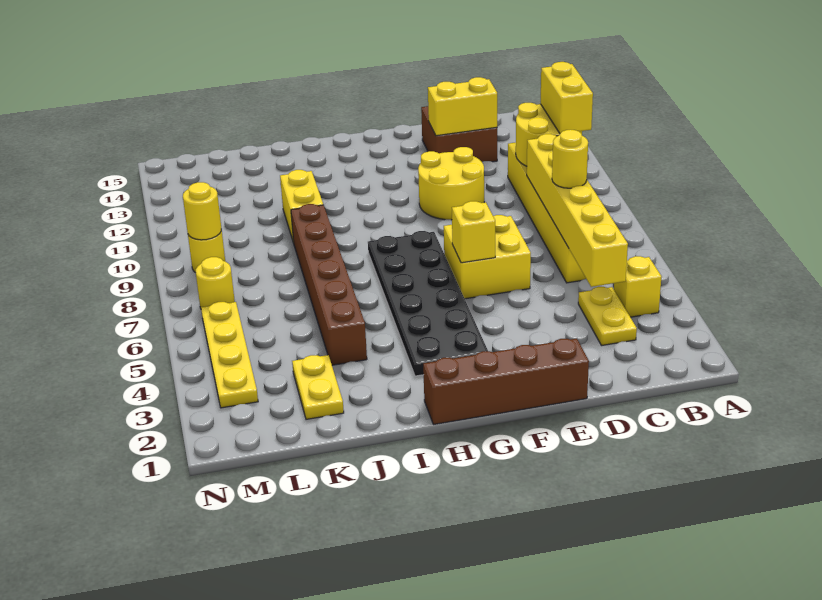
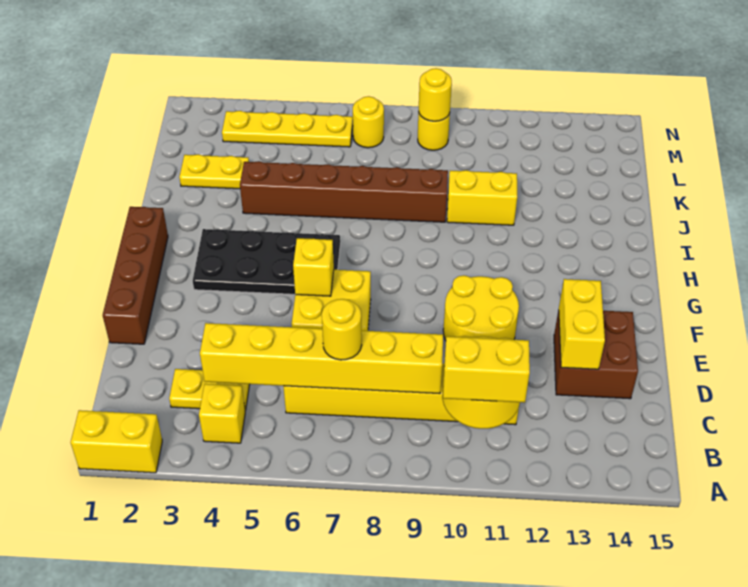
none -> yellow brick A1:A2 level 1
black plate G3:H8 level 1 -> black plate G3:H6 level 1

